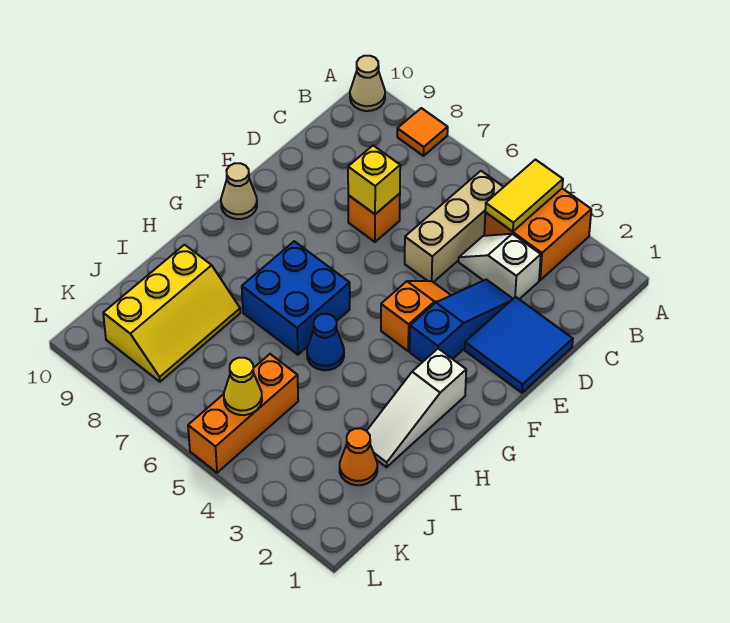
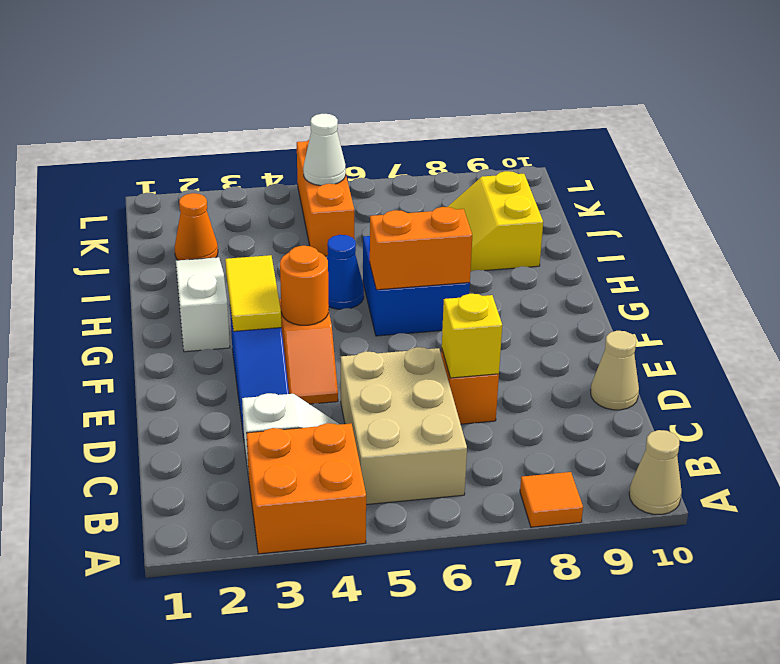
yellow tile A4:B4 level 2 -> yellow tile F3:G3 level 2
tan brick B5:D5 level 1 -> tan brick B5:D6 level 1
blue tile D1:E2 level 1 -> none
none -> orange round brick F4 level 2
tan cone F10 level 1 -> tan cone D10 level 1
none -> orange brick G6:G7 level 2
yellow slope I8:K9 level 1 top 9 -> yellow slope I8:J9 level 1 top 9
yellow cone K5 level 2 -> white cone K5 level 2

